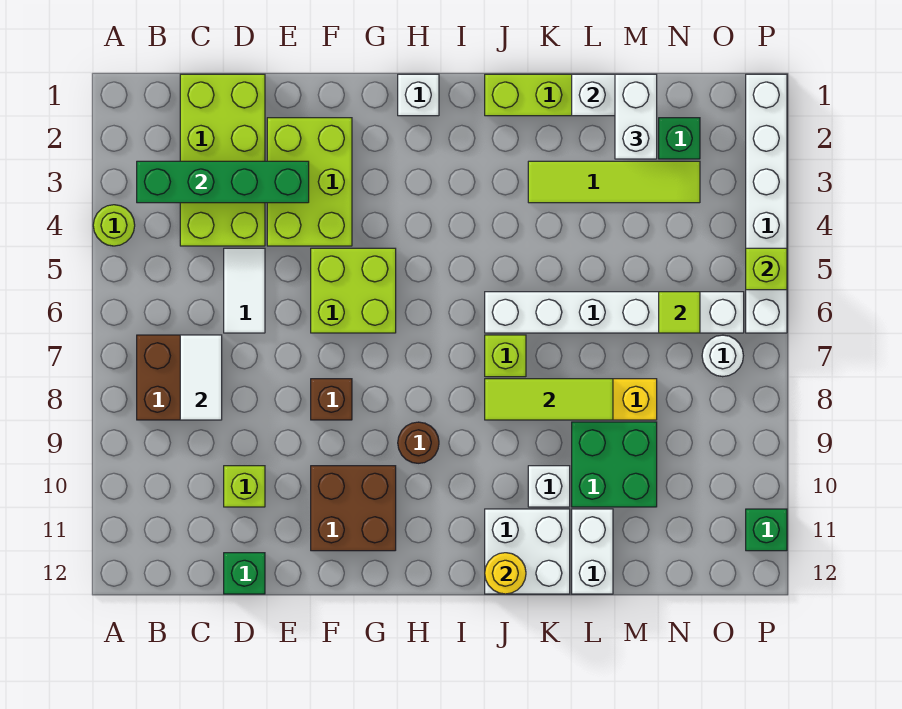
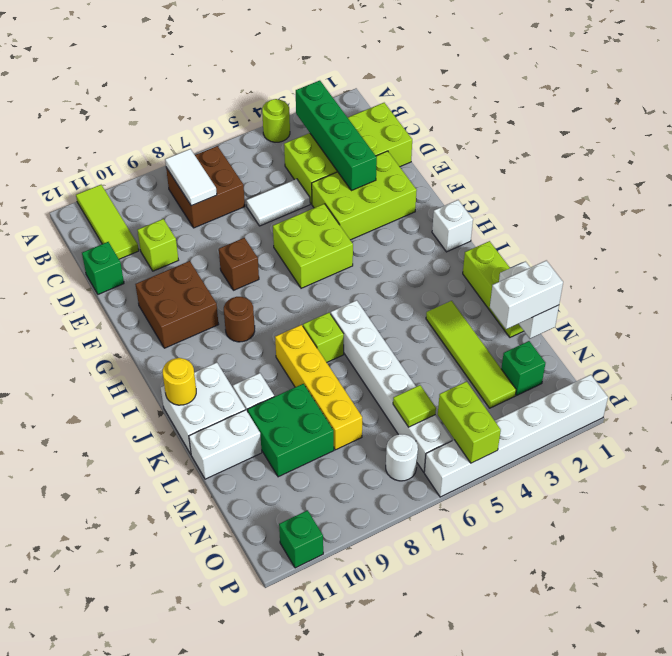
white tile C7:C8 level 2 -> white tile B8:C8 level 2
lime tile J8:L8 level 2 -> lime tile A11:C11 level 1
lime brick P5 level 2 -> lime brick O5:P5 level 2

